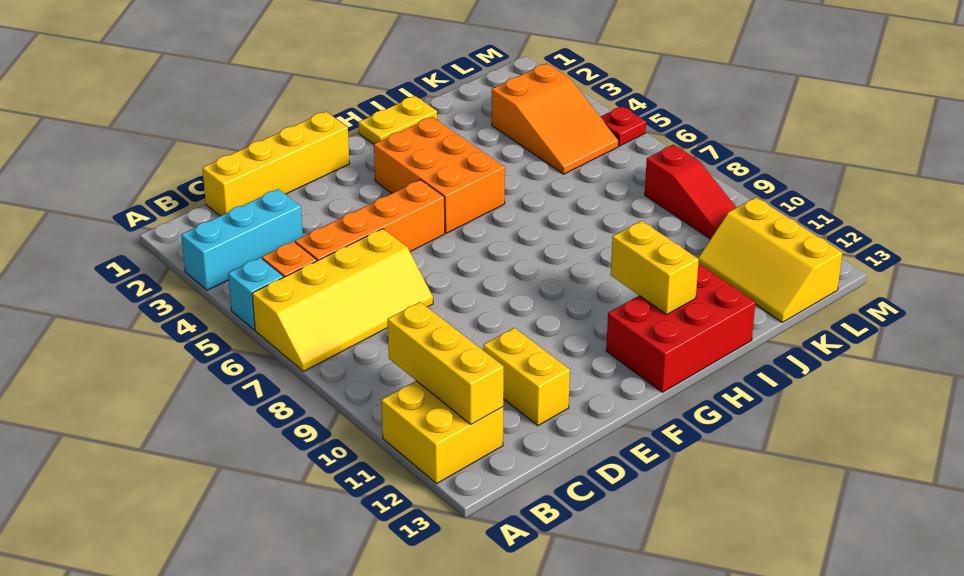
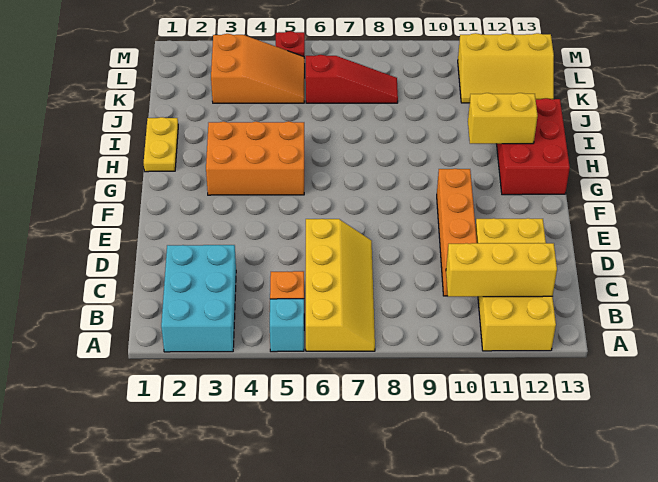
cyan brick A3:C3 level 1 -> cyan brick A2:C3 level 1
yellow brick C1:F1 level 1 -> none
orange brick C5:F5 level 1 -> orange brick C10:F10 level 1
red slope L8:L10 level 1 top 8 -> red slope K6:K8 level 1 top 6

